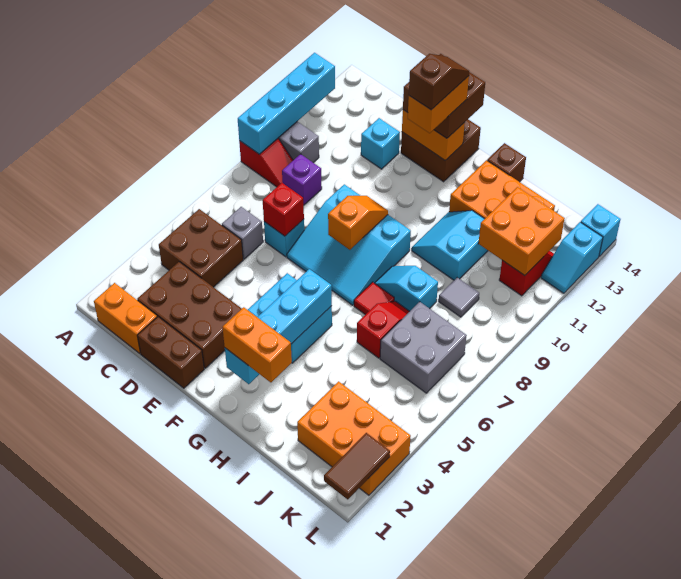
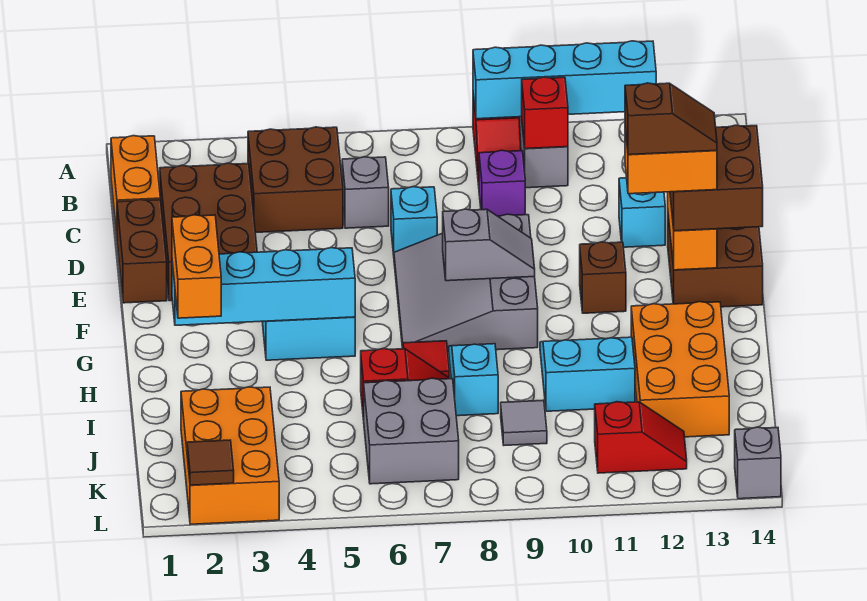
red brick D7 level 2 -> red brick B10 level 2
cyan slope E7:G9 level 1 top 9 -> grey slope E7:G9 level 1 top 9
orange slope F8:F9 level 2 top 8 -> grey slope F8:F9 level 2 top 8
brown brick H14 level 1 -> brown brick F11 level 1
orange brick J11:K12 level 2 -> none
brown tile L1:L2 level 2 -> brown tile L2 level 2
cyan slope L12:L13 level 1 top 13 -> none
cyan brick L14 level 1 -> grey brick L14 level 1

